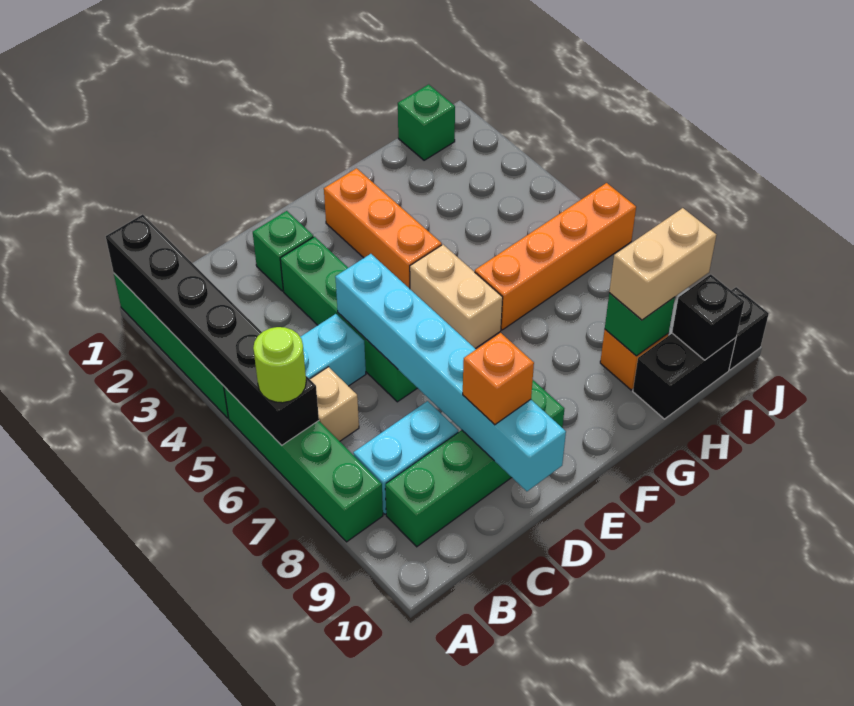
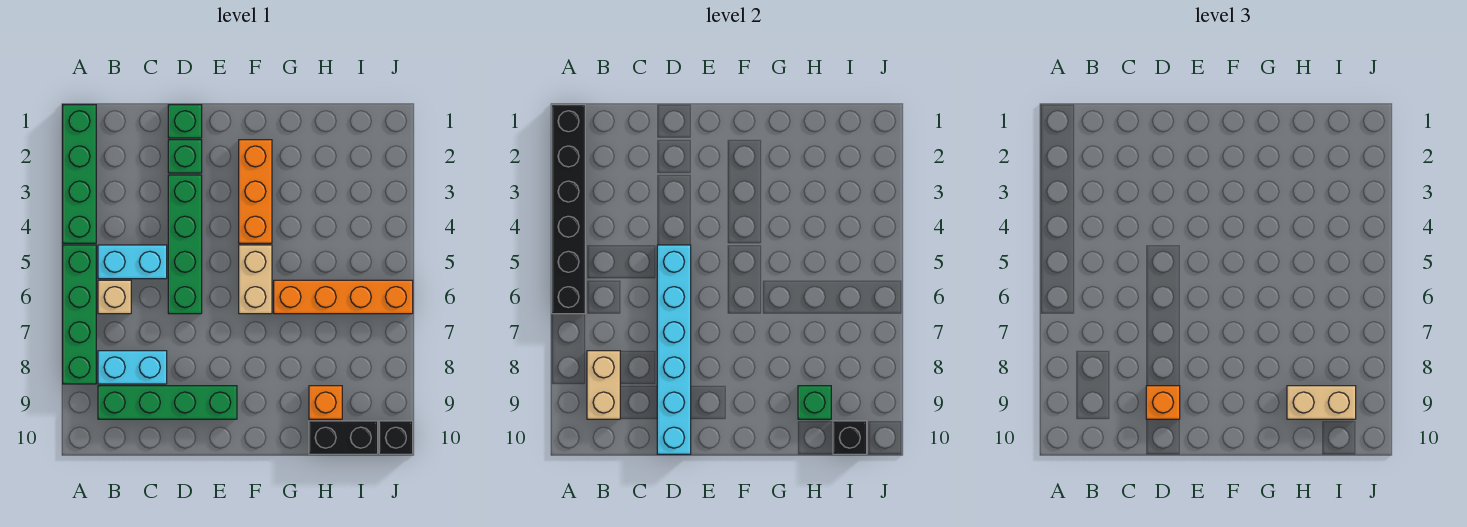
lime round brick A6 level 3 -> none
none -> tan brick B8:B9 level 2
green brick I1 level 1 -> green brick D1 level 1

